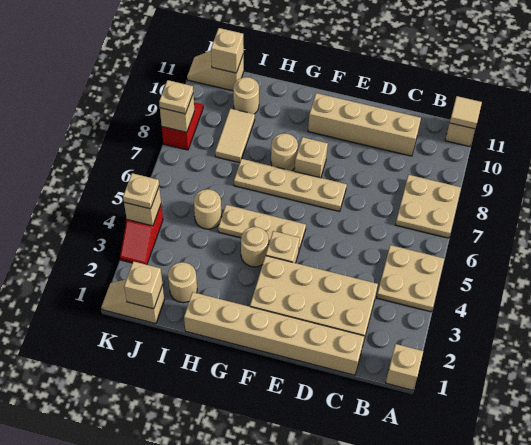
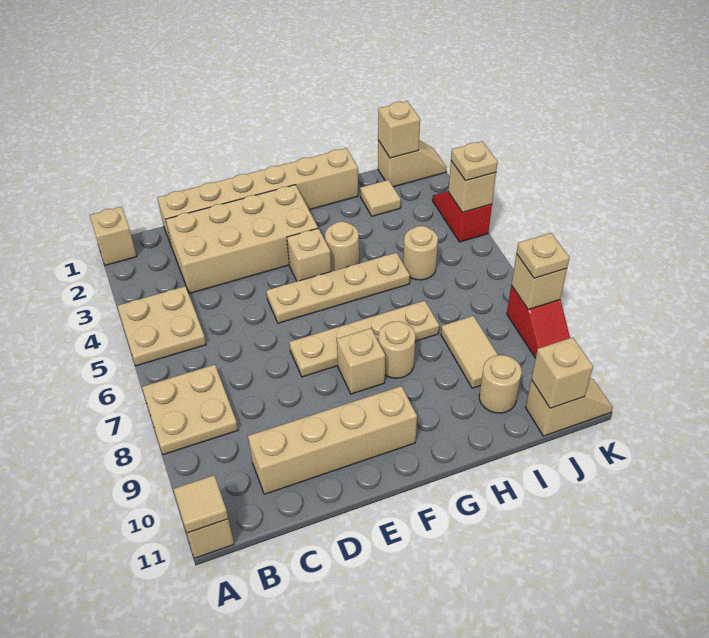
tan plate F5:H5 level 1 -> tan plate E5:H5 level 1
tan round brick I2 level 1 -> tan tile I2 level 1

